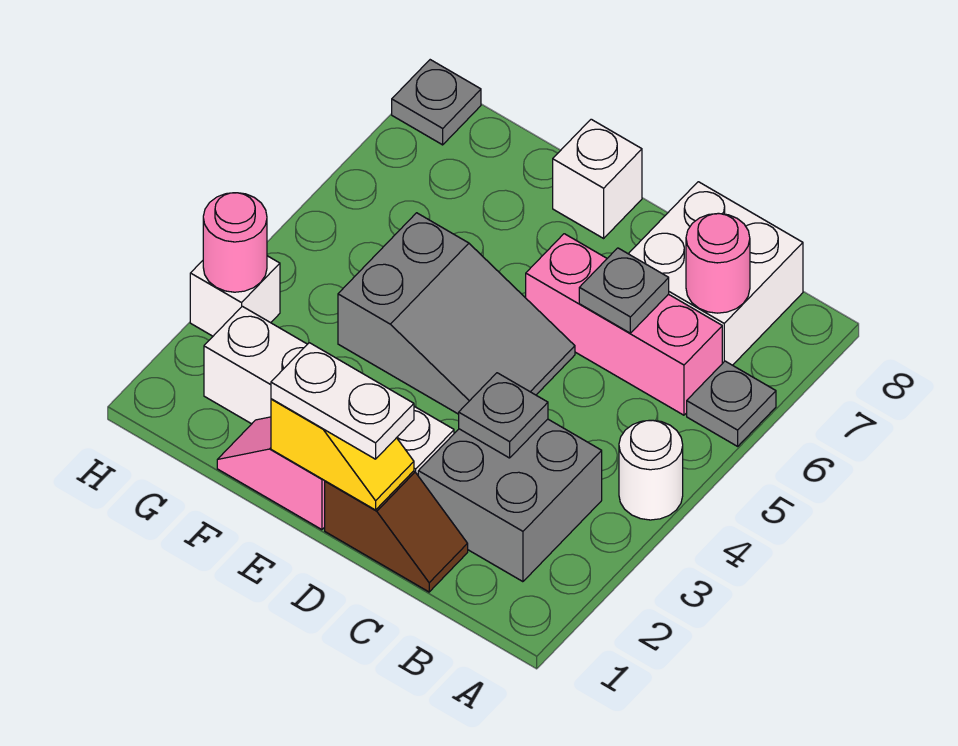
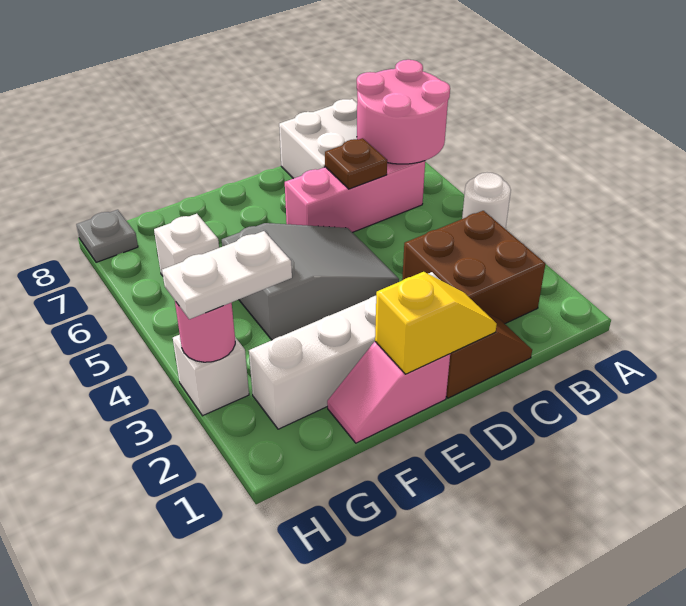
grey plate A6 level 1 -> none
grey brick B2:C3 level 1 -> brown brick B2:C3 level 1
pink round brick B7 level 2 -> pink round brick A6:B7 level 2
grey plate C3 level 2 -> none
grey plate C6 level 2 -> brown plate C6 level 2
white plate D1:E1 level 3 -> white plate G3:H3 level 3
white brick E8 level 1 -> white brick G6 level 1

